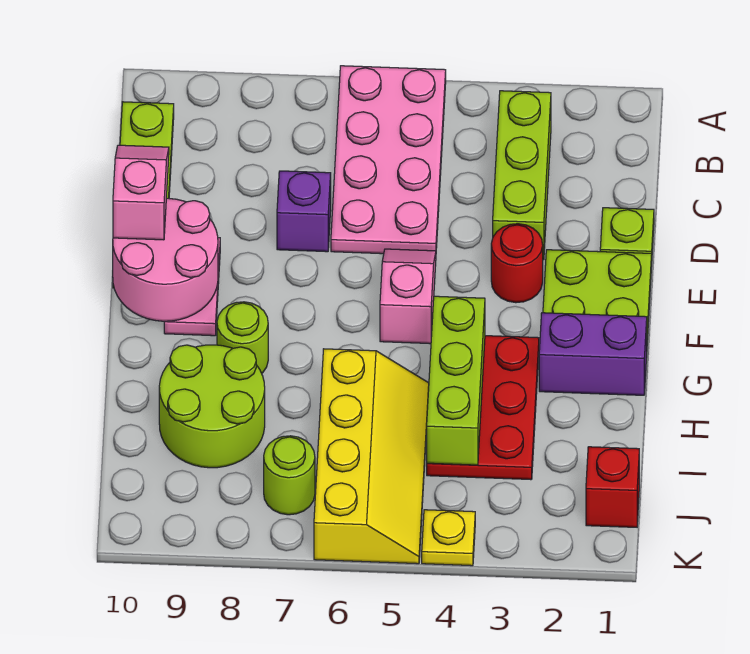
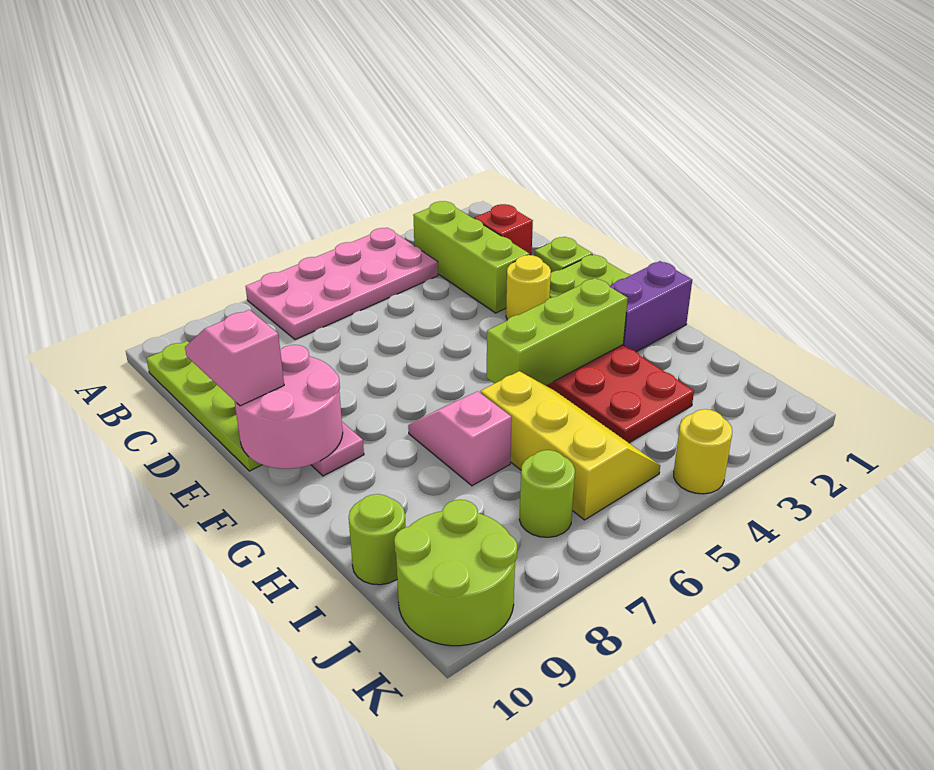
pink plate A5:D6 level 1 -> pink plate A4:B7 level 1
purple brick D7 level 1 -> none
red round brick E3 level 1 -> yellow round brick E3 level 1
pink slope E5:F5 level 1 top F -> pink slope G7:H7 level 1 top H
lime brick G4:I4 level 2 -> lime brick G3:G5 level 2
lime round brick G8 level 1 -> lime round brick I10 level 1
yellow slope H5:K6 level 1 top 6 -> yellow slope H5:J6 level 1 top 6
lime round brick H8:I9 level 1 -> lime round brick J9:K10 level 1
red brick J1 level 1 -> red brick C2 level 1
yellow plate K4 level 1 -> yellow round brick K4 level 1

